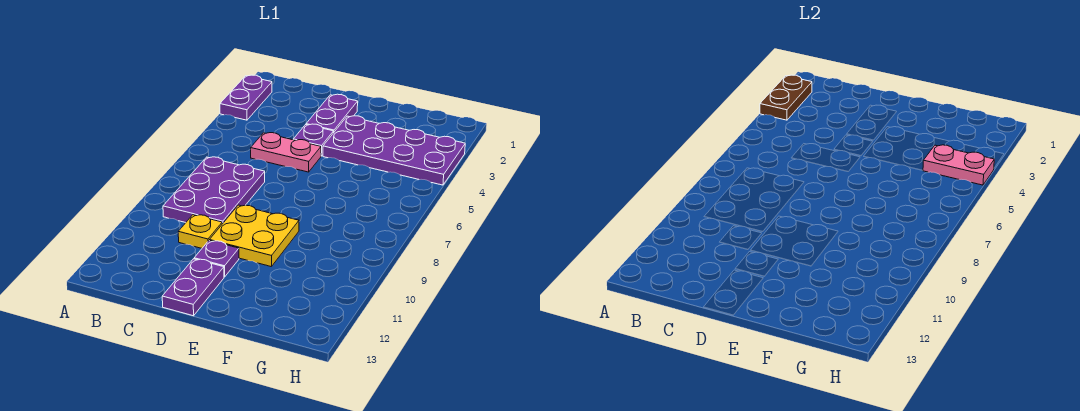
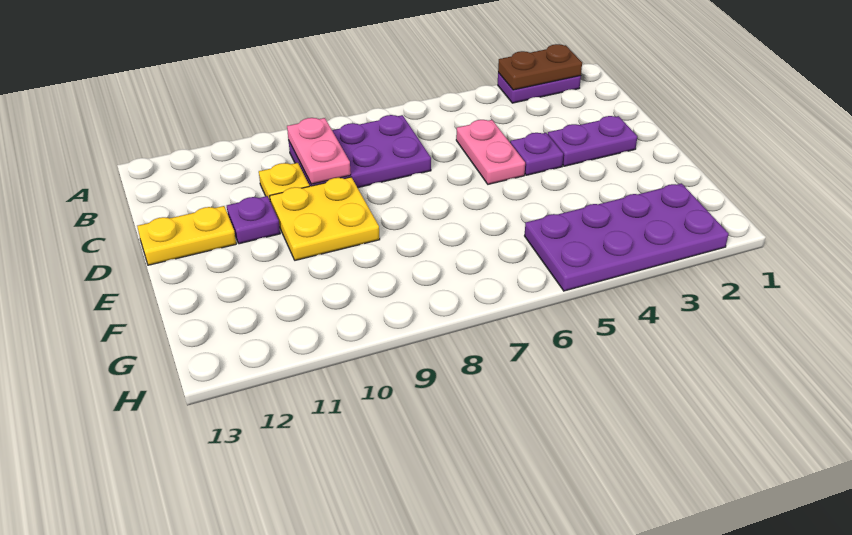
purple plate D12:D13 level 1 -> yellow plate D12:D13 level 1
purple plate E3:H4 level 1 -> purple plate G2:H5 level 1
pink plate G4:H4 level 2 -> pink plate B9:C9 level 2

